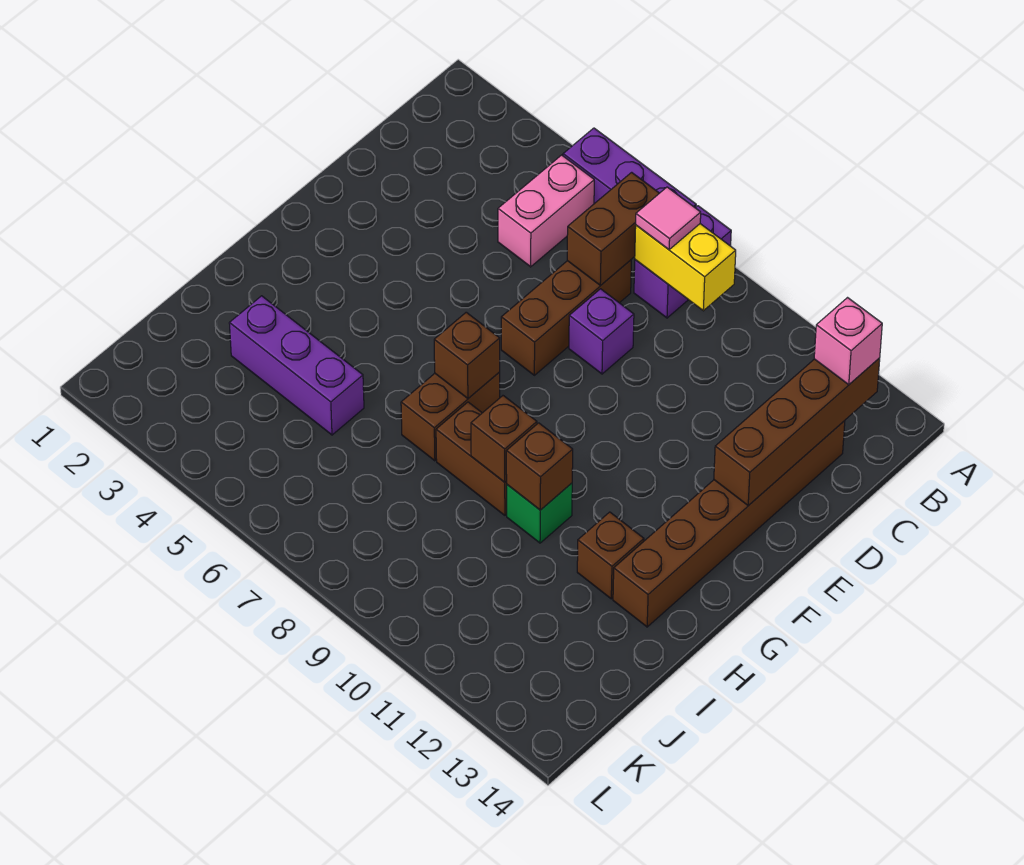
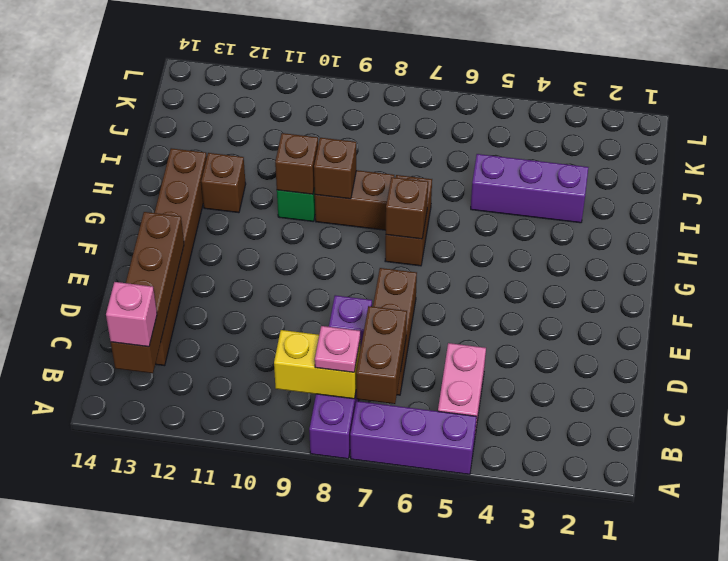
pink tile B8 level 3 -> pink plate B8 level 3

